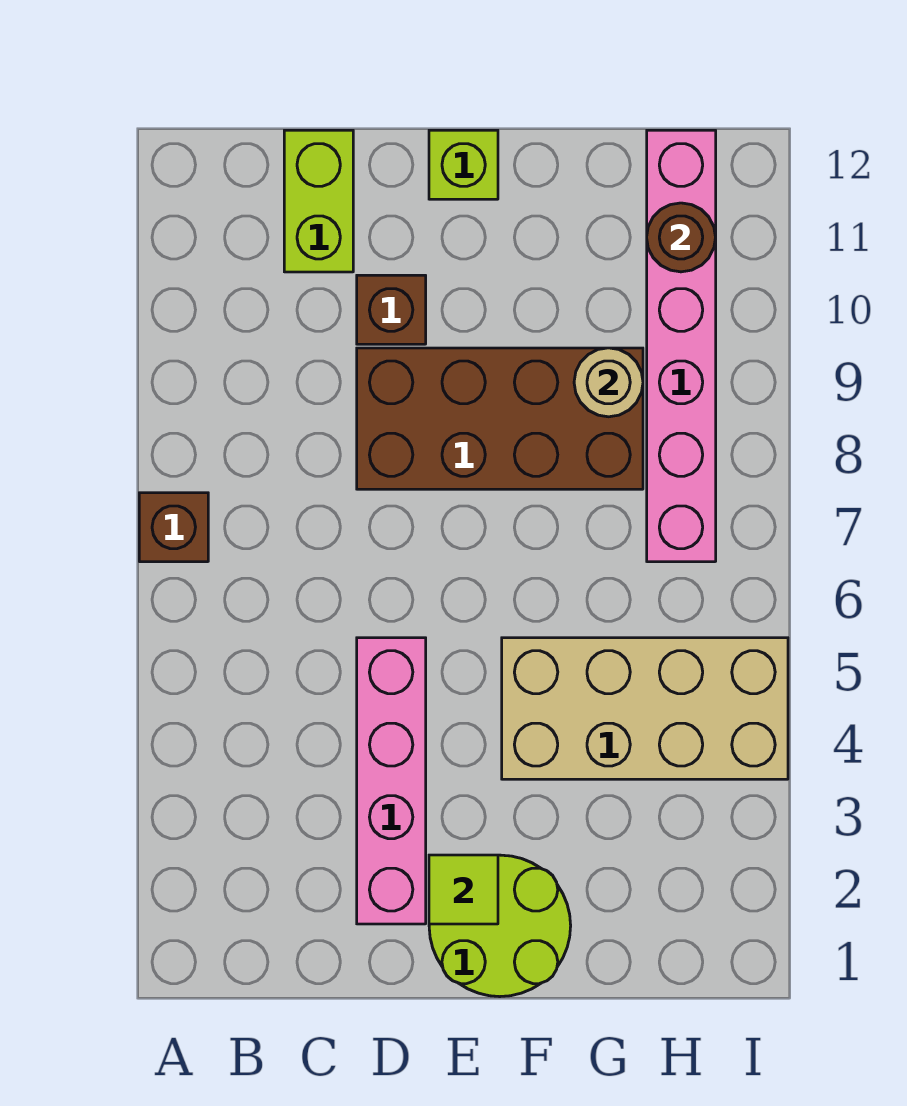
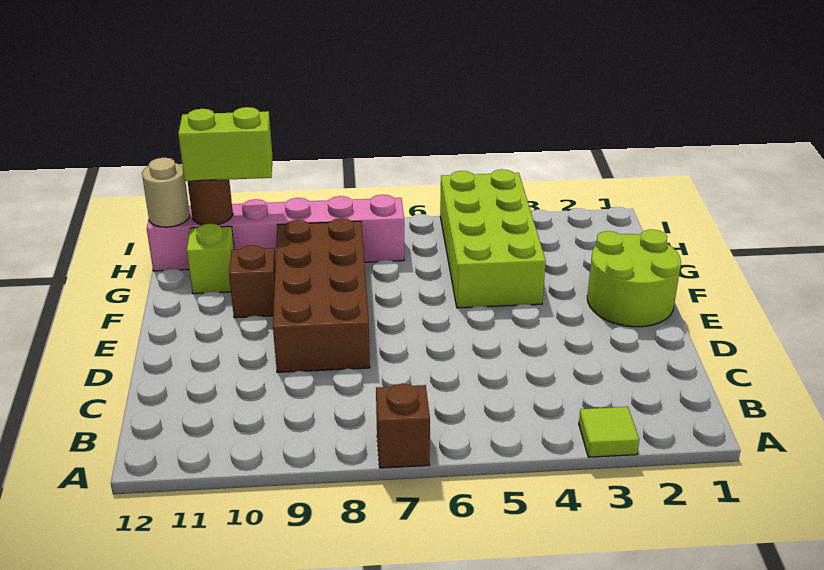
lime brick C11:C12 level 1 -> lime brick H10:H11 level 3
pink brick D2:D5 level 1 -> none
brown brick D10 level 1 -> brown brick F10 level 1
lime tile E2 level 2 -> lime tile A3 level 1
lime brick E12 level 1 -> lime brick G11 level 1
tan brick F4:I5 level 1 -> lime brick F4:I5 level 1
tan round brick G9 level 2 -> tan round brick H12 level 2

